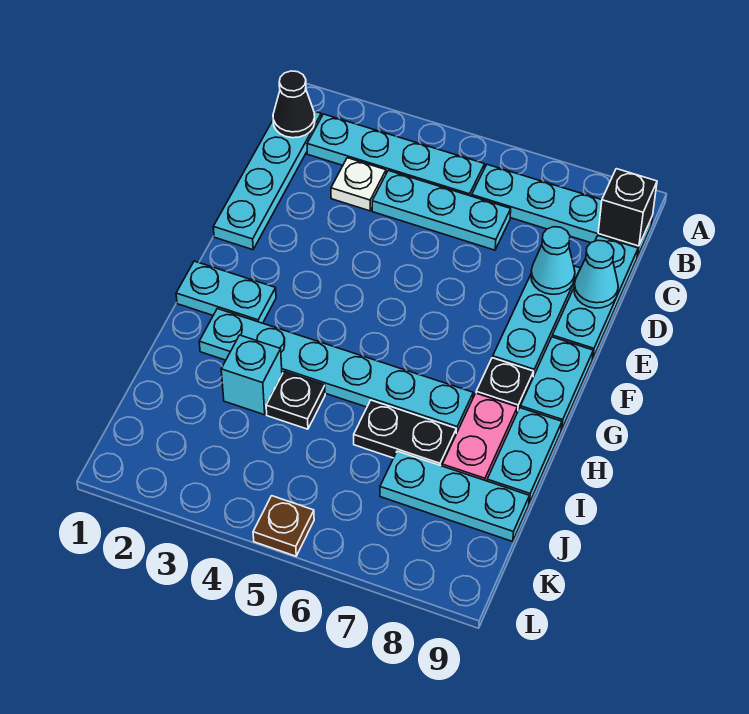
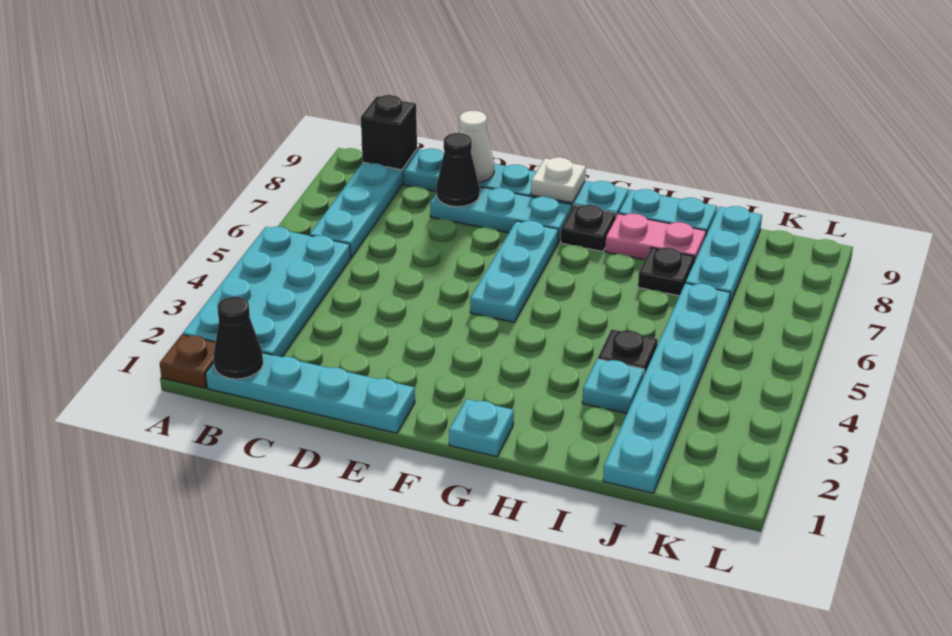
cyan plate B2:B5 level 1 -> cyan plate A2:B5 level 1
white plate C3 level 1 -> white plate F9 level 2
cyan plate C4:C6 level 1 -> cyan plate F5:F7 level 1
cyan cone D8 level 2 -> black cone D8 level 2
cyan cone D9 level 2 -> white cone D9 level 2
cyan plate G1:G2 level 1 -> cyan plate G1 level 1
cyan plate H2:H7 level 1 -> cyan plate J1:J6 level 1
cyan brick I3 level 1 -> cyan plate I3 level 1
black plate I6:I7 level 1 -> black plate I7 level 1
brown plate L5 level 1 -> brown plate A1 level 1

